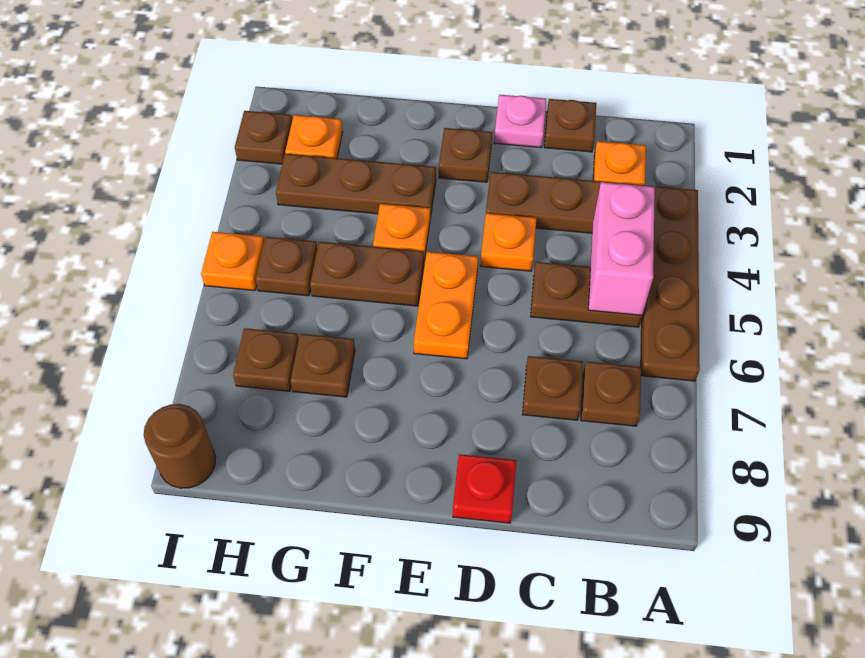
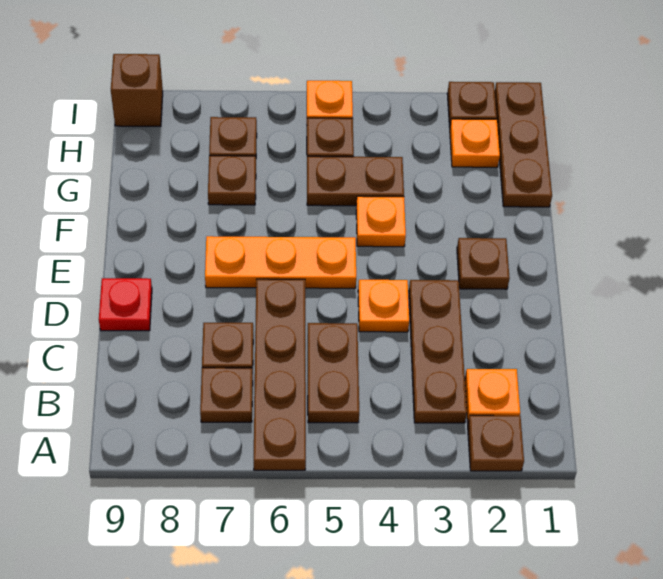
brown plate A3:A6 level 1 -> brown plate A6:D6 level 1
pink brick B4:B5 level 2 -> none
brown plate C1 level 1 -> brown plate A2 level 1
pink plate D1 level 1 -> none
orange plate E5:E6 level 1 -> orange plate E5:E7 level 1
brown plate F3:H3 level 1 -> brown plate G1:I1 level 1
brown plate F5:G5 level 1 -> brown plate G4:G5 level 1
brown round brick I9 level 1 -> brown brick I9 level 1

